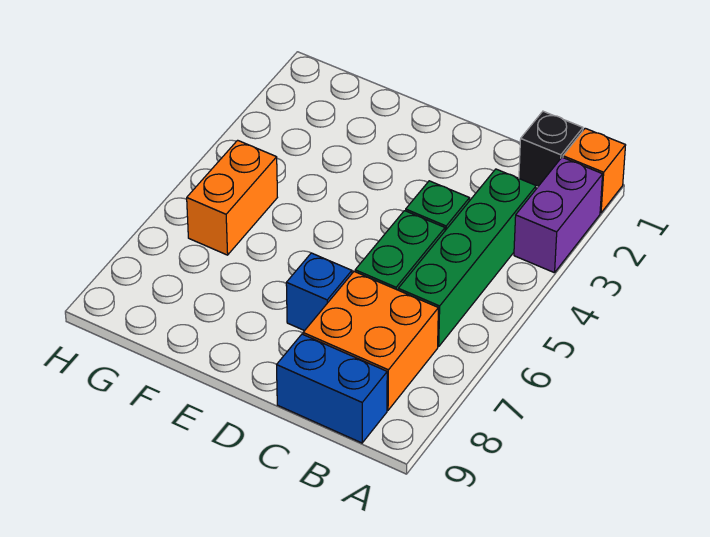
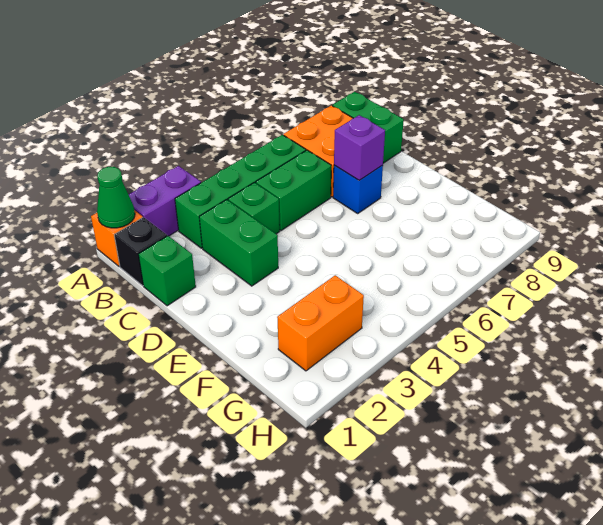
none -> green cone A1 level 2
blue brick B9:C9 level 1 -> green brick B9:C9 level 1
none -> green brick C1 level 1
none -> green brick C3:D3 level 1
none -> purple brick D7 level 2
orange brick G5:G6 level 1 -> orange brick G2:G3 level 1

